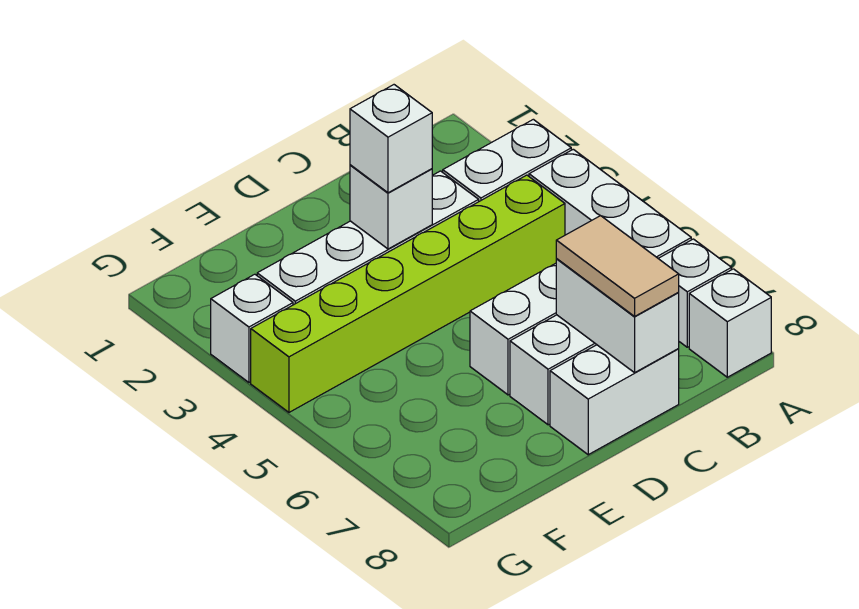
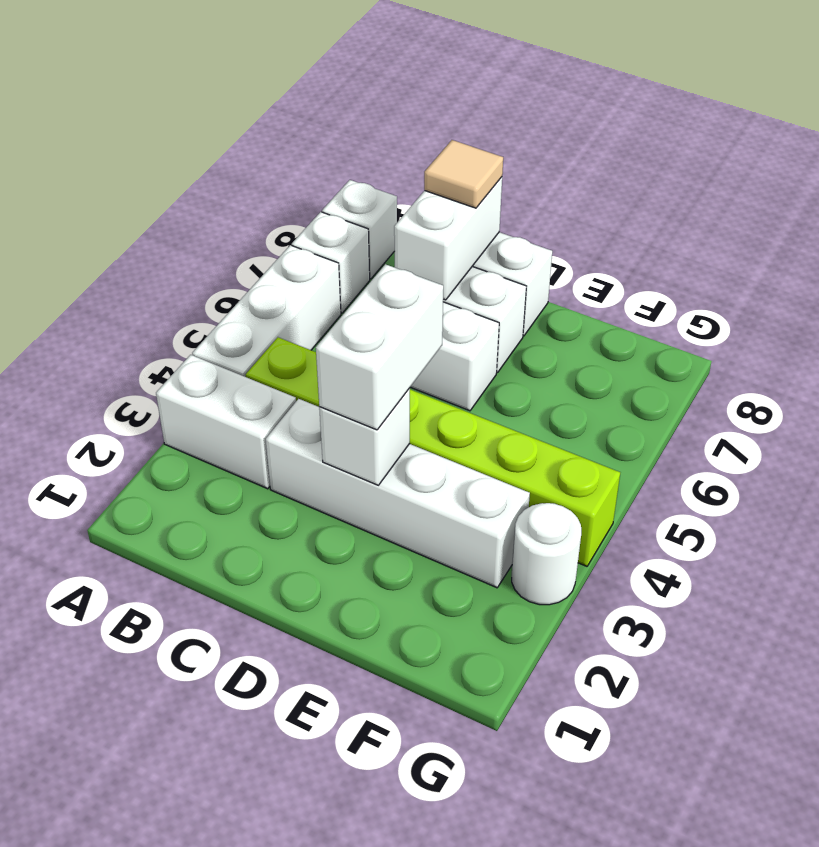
tan tile C7:C8 level 3 -> tan tile C8 level 3
white brick D3 level 3 -> white brick D3:D4 level 3
white brick G3 level 1 -> white round brick G3 level 1

